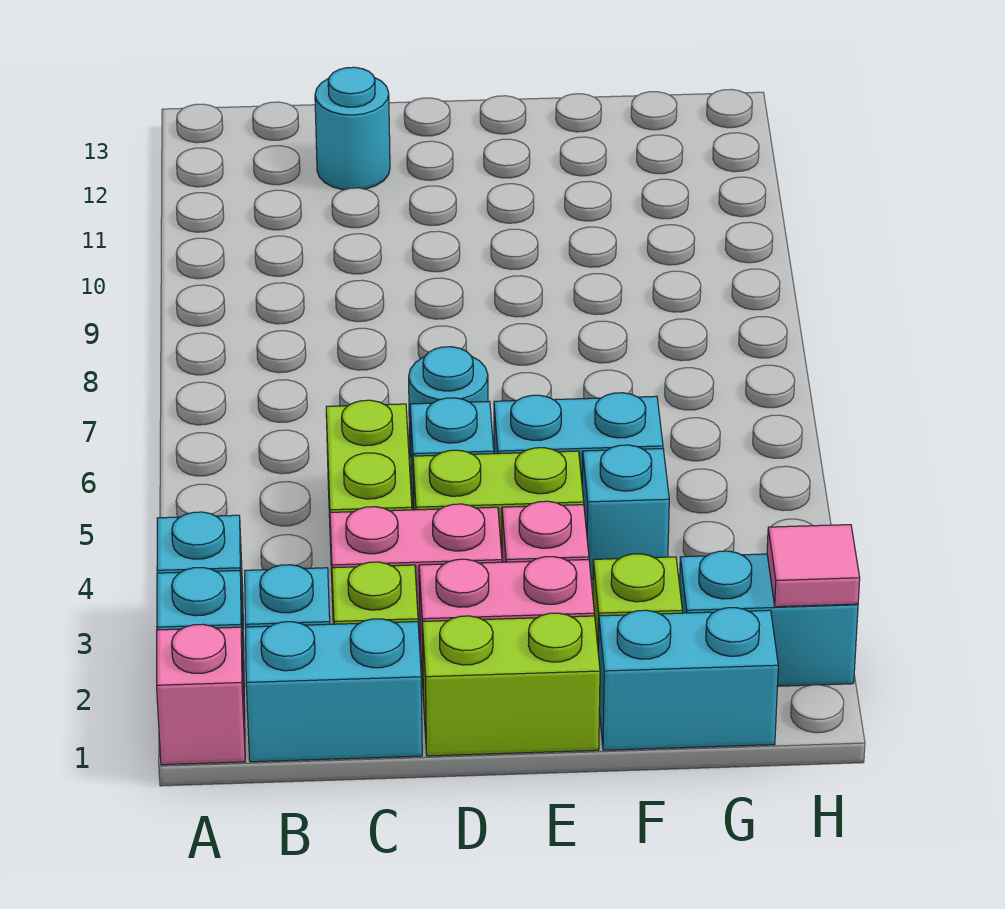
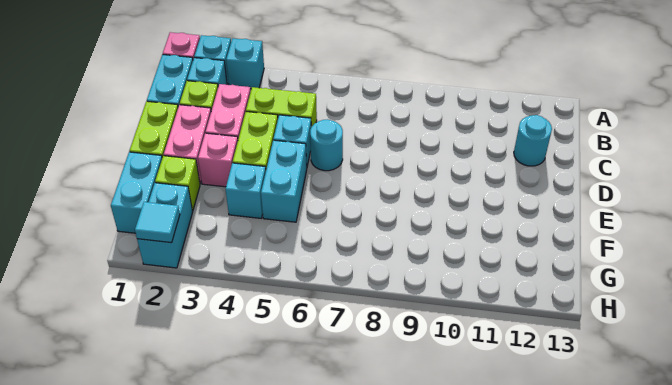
pink tile H2 level 2 -> cyan tile H2 level 2

